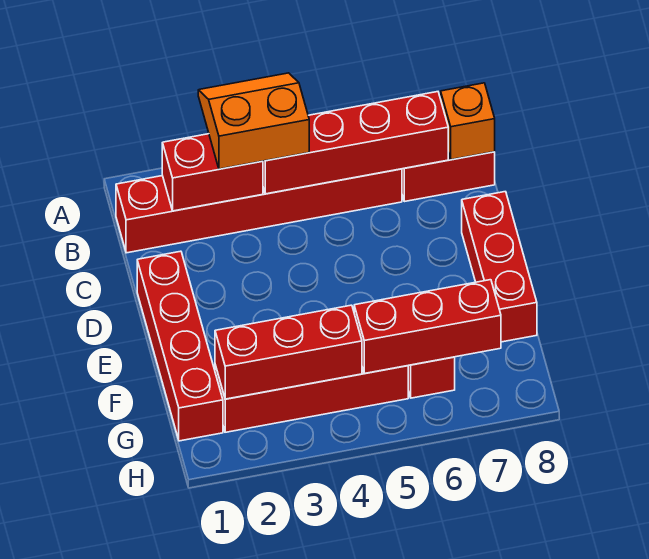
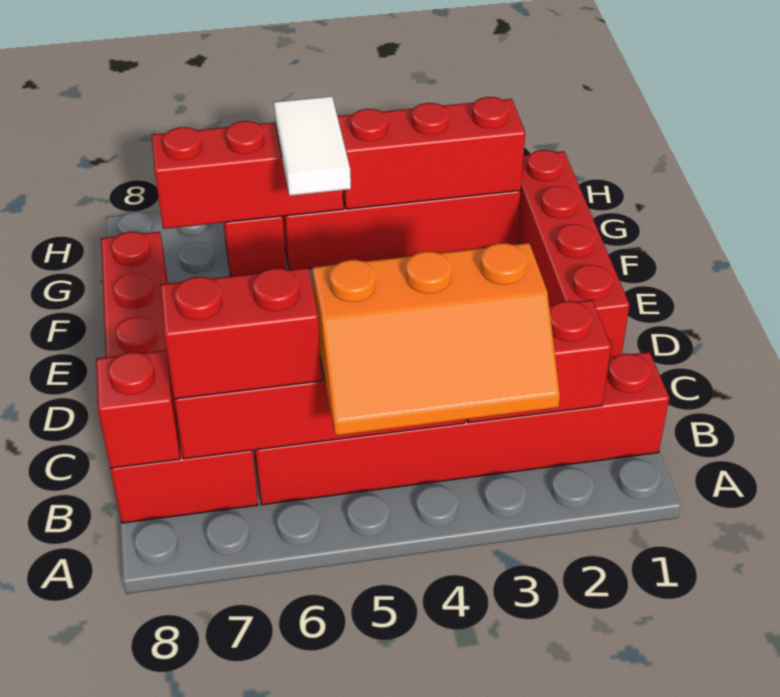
orange slope A3:B4 level 3 top B -> orange slope A3:B5 level 3 top B
none -> red brick B6:B7 level 3
orange brick B8 level 2 -> red brick B8 level 2
none -> white tile F5:G5 level 3

